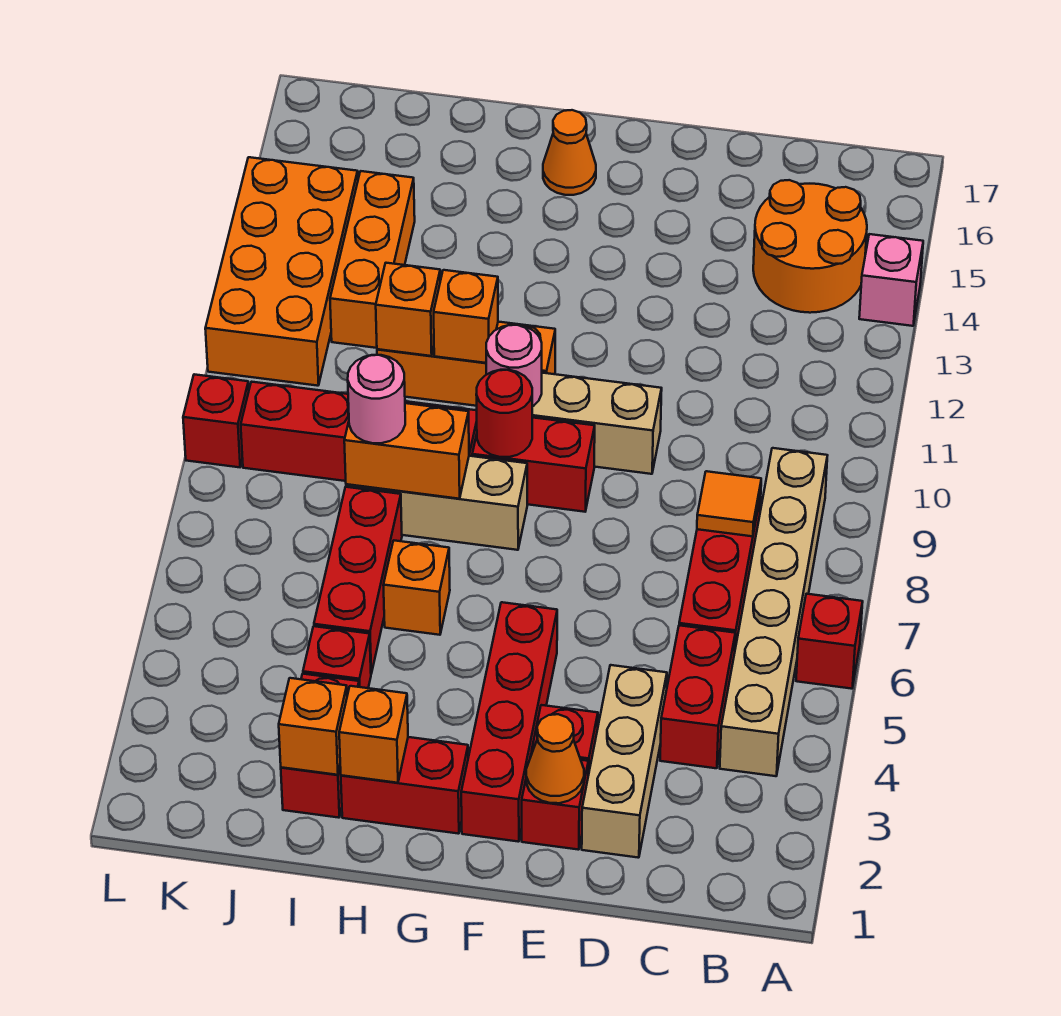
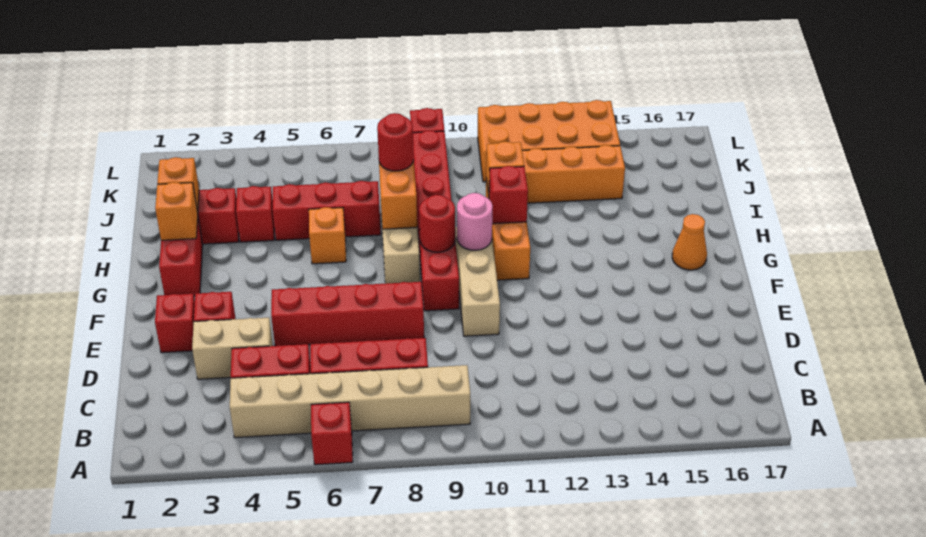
pink brick A14 level 1 -> none
orange round brick B14:C15 level 1 -> none
orange tile C8 level 2 -> none
tan brick D2:D4 level 1 -> tan brick D3:D4 level 1
orange cone E2 level 2 -> none
red brick F2:F5 level 1 -> red brick E5:E8 level 1
orange brick H11 level 2 -> red brick H11 level 2
pink round brick I8 level 3 -> red round brick I8 level 3

